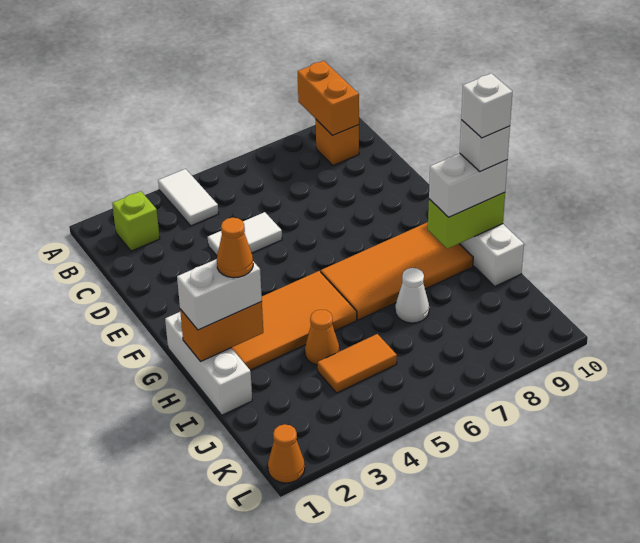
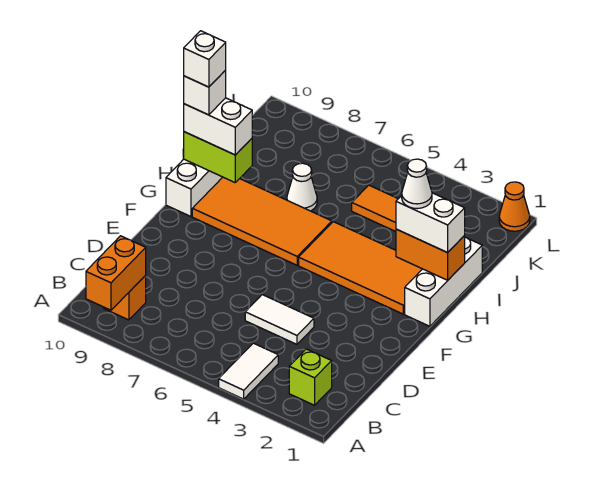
orange cone H2 level 4 -> white cone H2 level 4
orange cone I4 level 1 -> none

